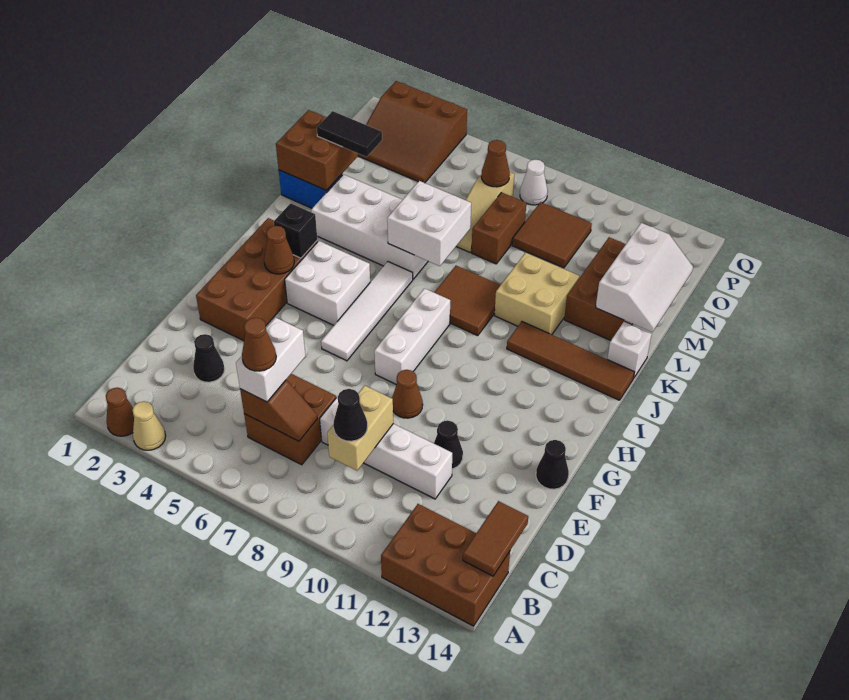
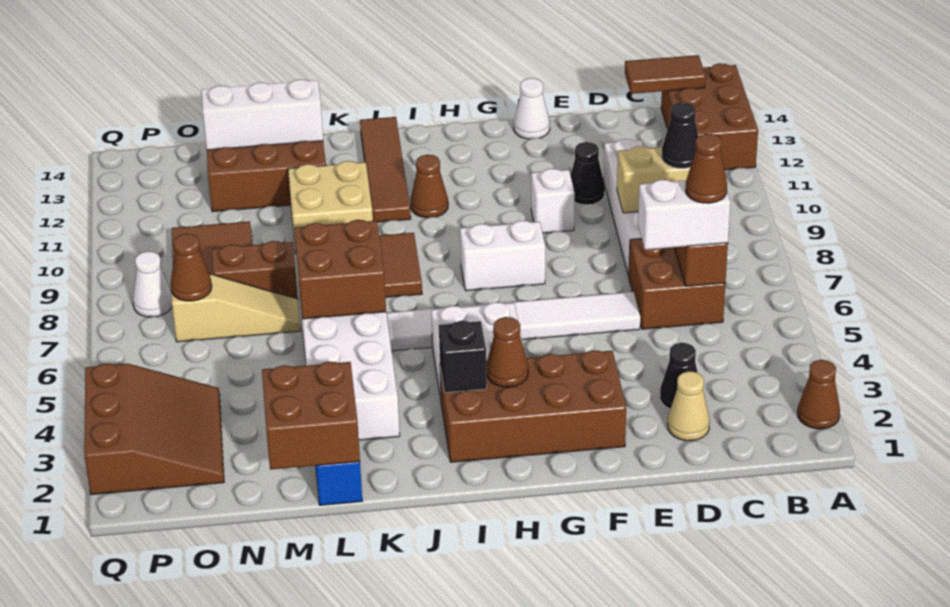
tan cone A3 level 1 -> tan cone D2 level 1
brown cone F9 level 1 -> brown cone I11 level 1
black cone F14 level 1 -> white cone F14 level 1
white tile G6:J6 level 1 -> white tile E6:J6 level 1
white brick G8:I8 level 1 -> white brick G8:H8 level 1
white brick K6:L7 level 2 -> brown brick K6:L7 level 2
white brick K14 level 1 -> white brick F10 level 1
black tile M2:M3 level 3 -> none

